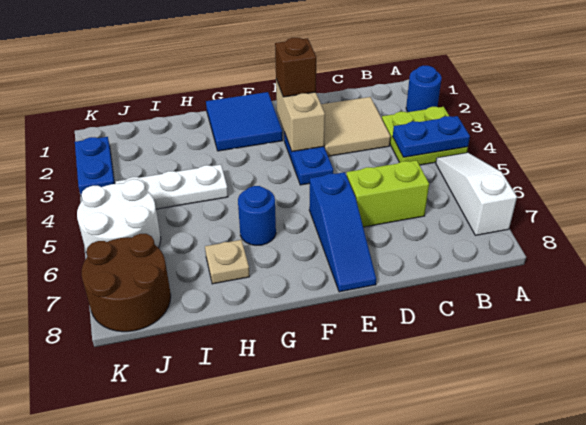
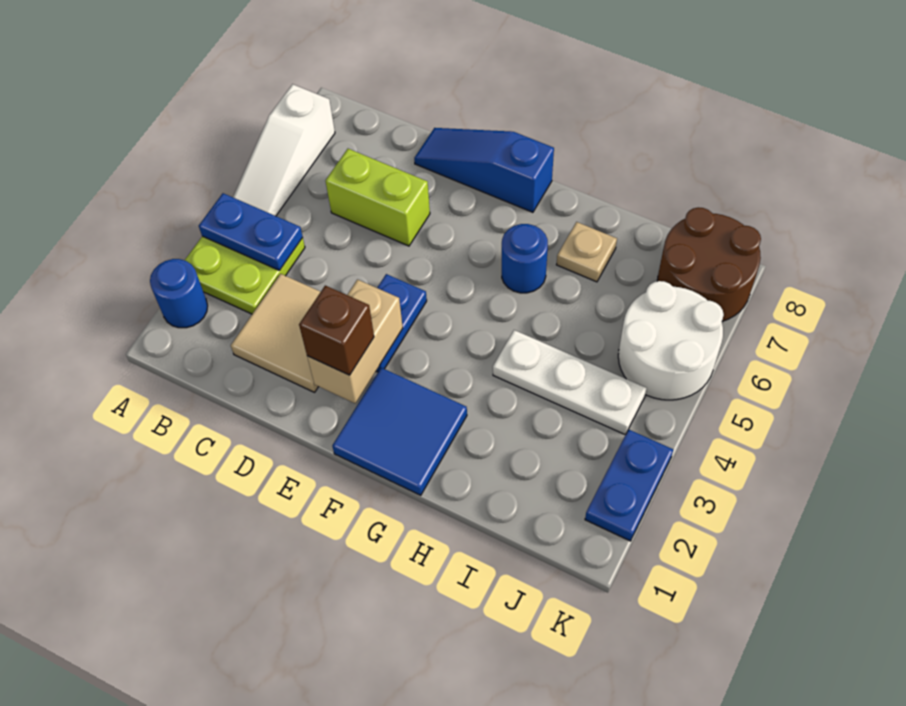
blue slope E6:E8 level 1 top 6 -> blue slope D8:F8 level 1 top F

